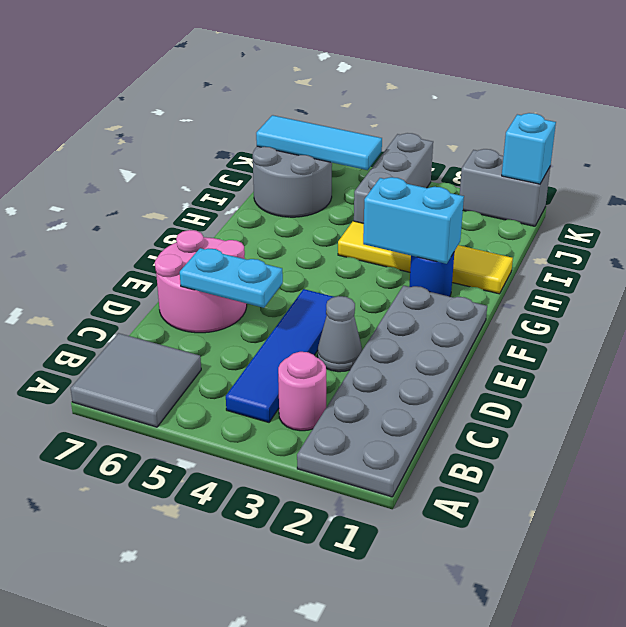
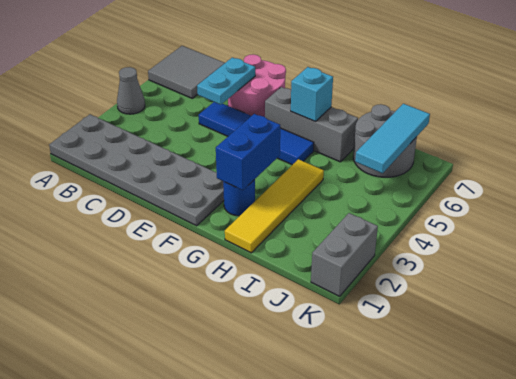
pink round brick B3 level 1 -> none
blue tile B4:E4 level 1 -> blue tile D5:G5 level 1
grey cone D3 level 1 -> grey cone A4 level 1
cyan brick G2:G3 level 2 -> blue brick G2:G3 level 2
grey brick I4:K4 level 1 -> grey brick F6:H6 level 1
cyan brick K1 level 2 -> cyan brick G6 level 2

